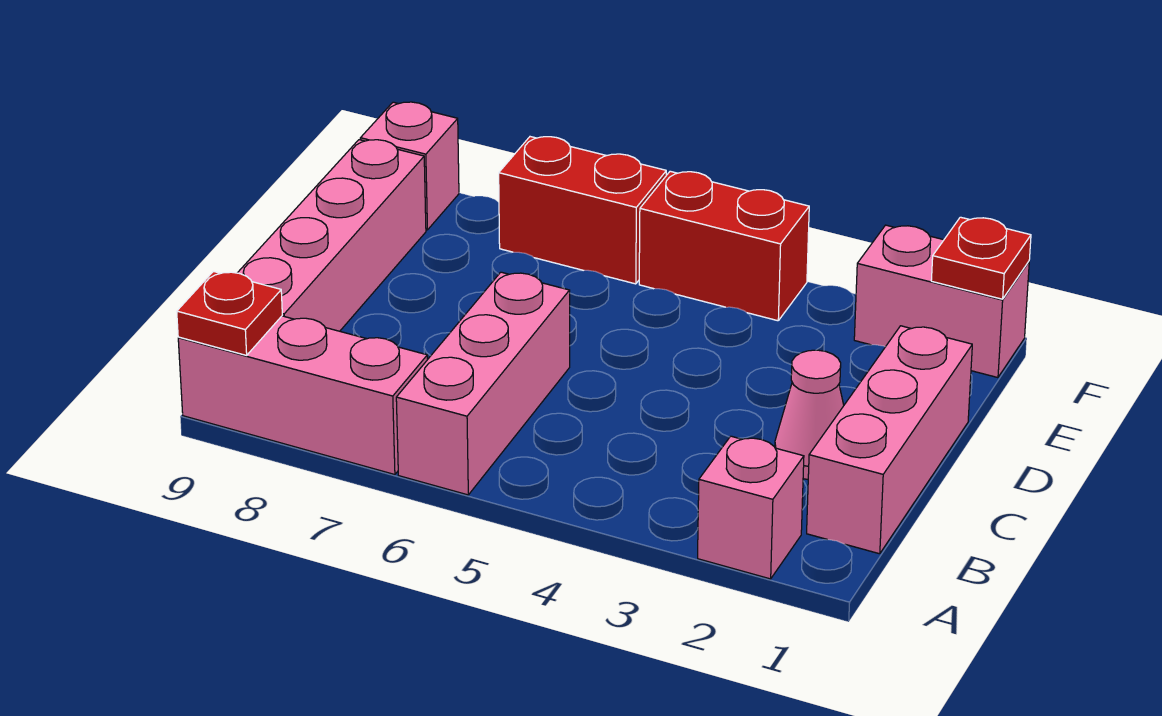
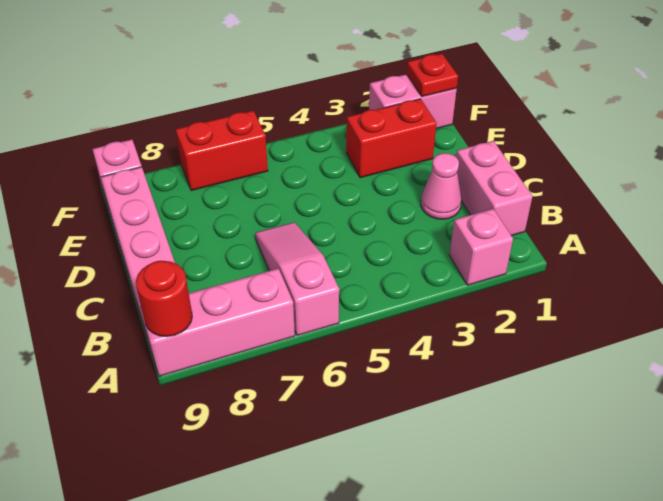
pink brick A6:C6 level 1 -> pink slope A6:C6 level 1 top A
red plate A9 level 2 -> red round brick A9 level 2
pink brick B1:D1 level 1 -> pink brick B1:C1 level 1
red brick F4:F5 level 1 -> red brick E2:E3 level 1

